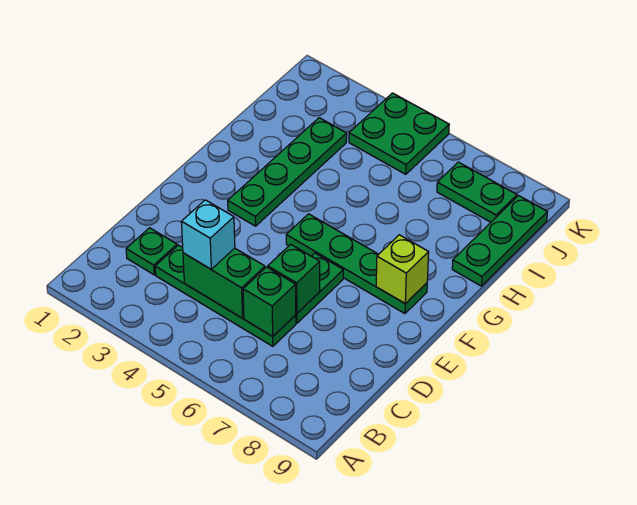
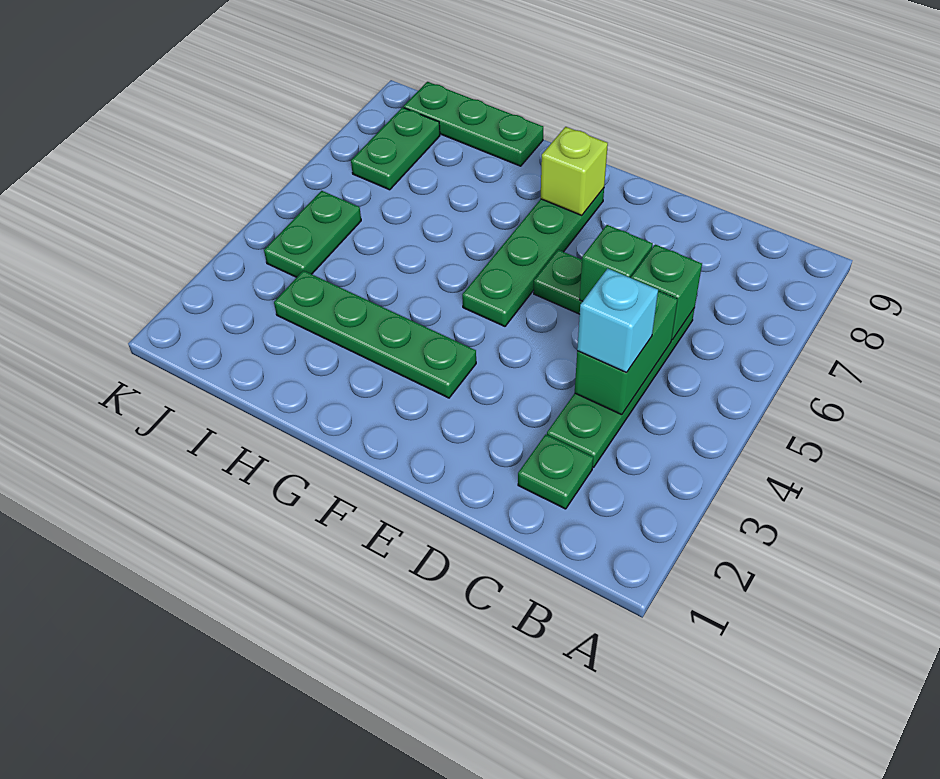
green plate J4:K5 level 1 -> green plate J4:J5 level 1

